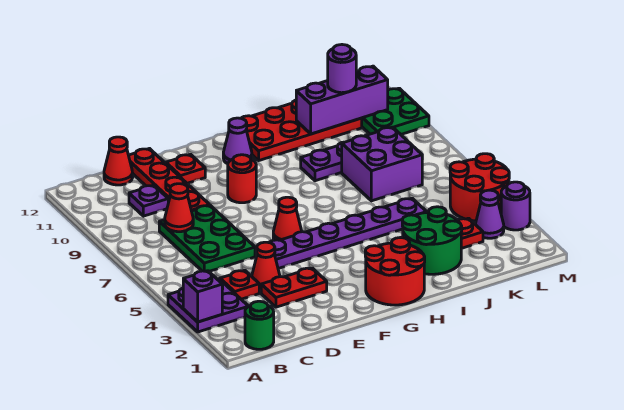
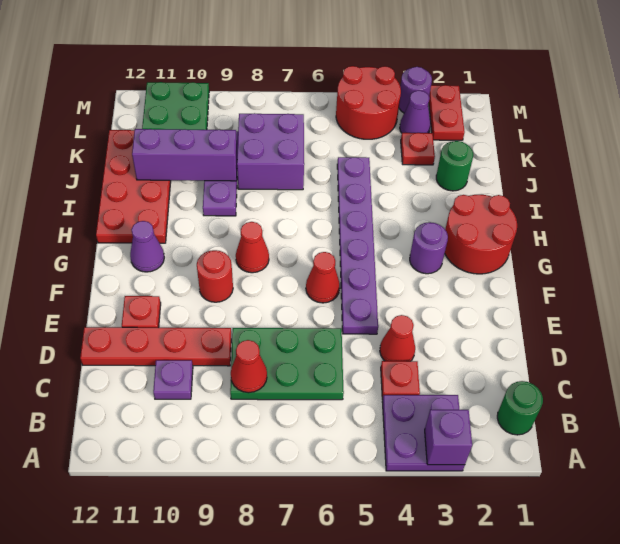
red cone C12 level 1 -> red cone G8 level 1
red plate D3:E3 level 1 -> red plate L2:M2 level 1
green round brick I2:J3 level 1 -> green round brick J2 level 1
purple brick J11:L11 level 2 -> purple brick J9:J11 level 2
purple round brick K11 level 3 -> purple round brick G3 level 1

